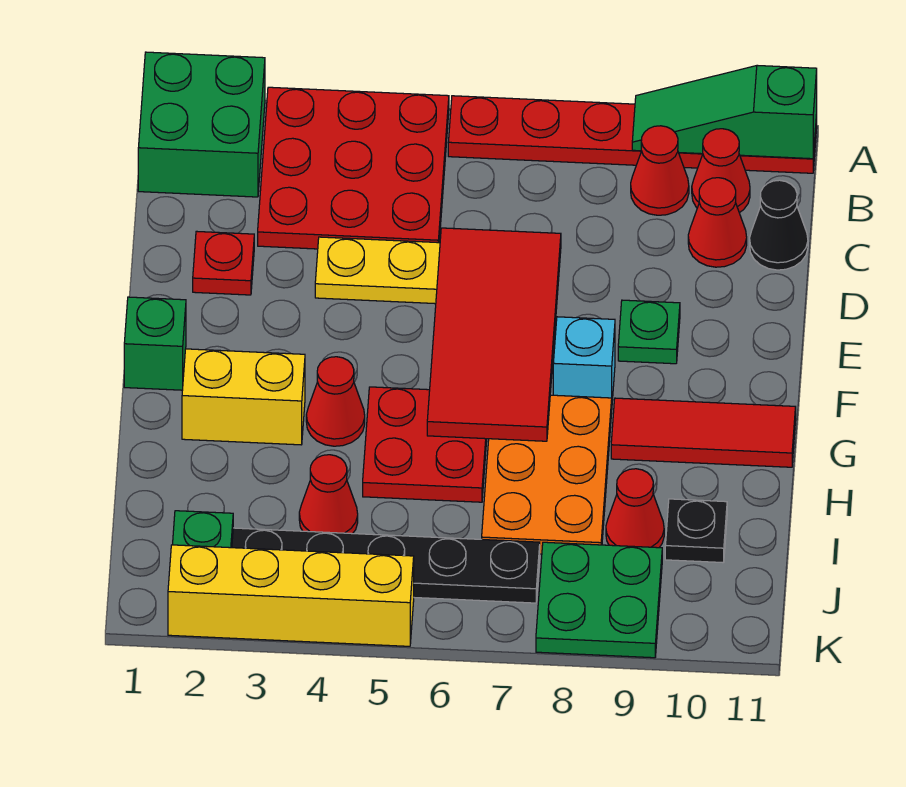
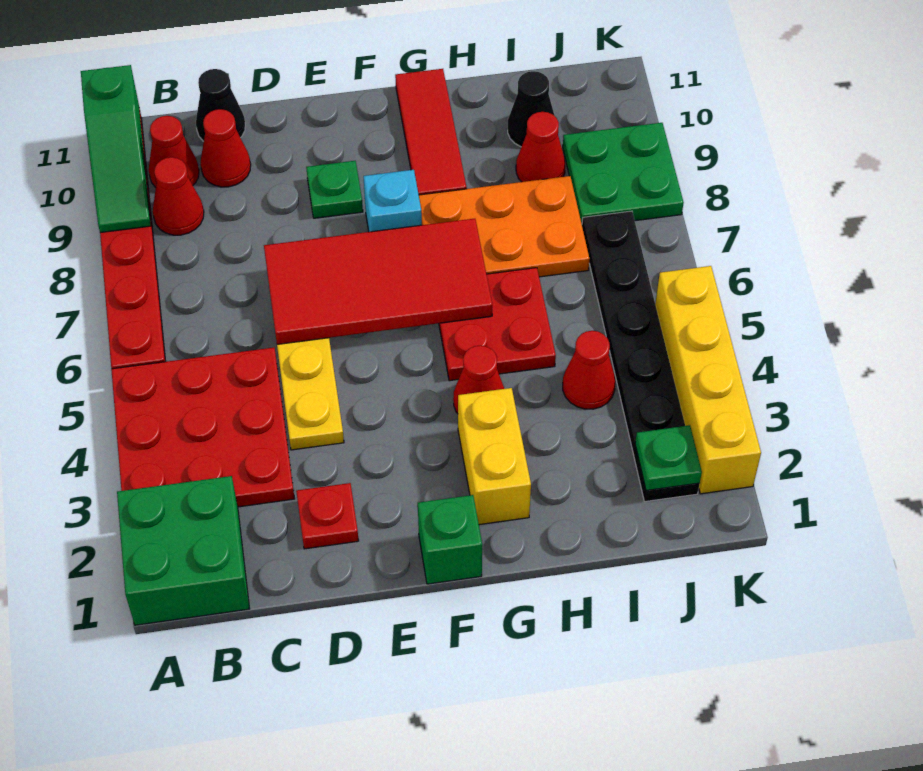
black plate I10 level 1 -> black cone I10 level 1

